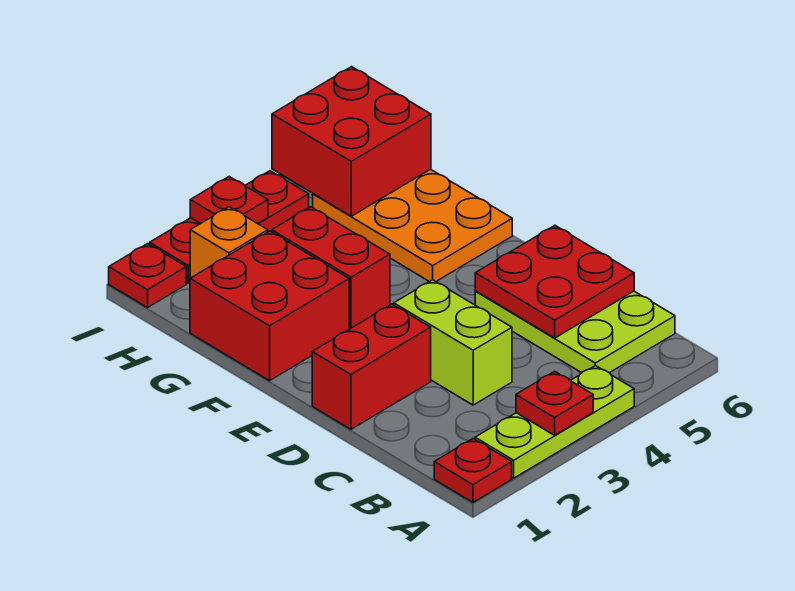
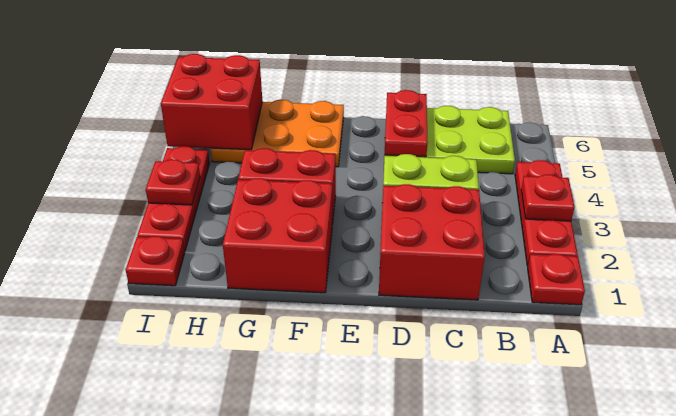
lime plate A2:A4 level 1 -> red plate A2:A4 level 1
red plate C5:D6 level 2 -> red plate D5:D6 level 2
red brick D1:D2 level 1 -> red brick C1:D2 level 1
orange brick H2 level 1 -> none

